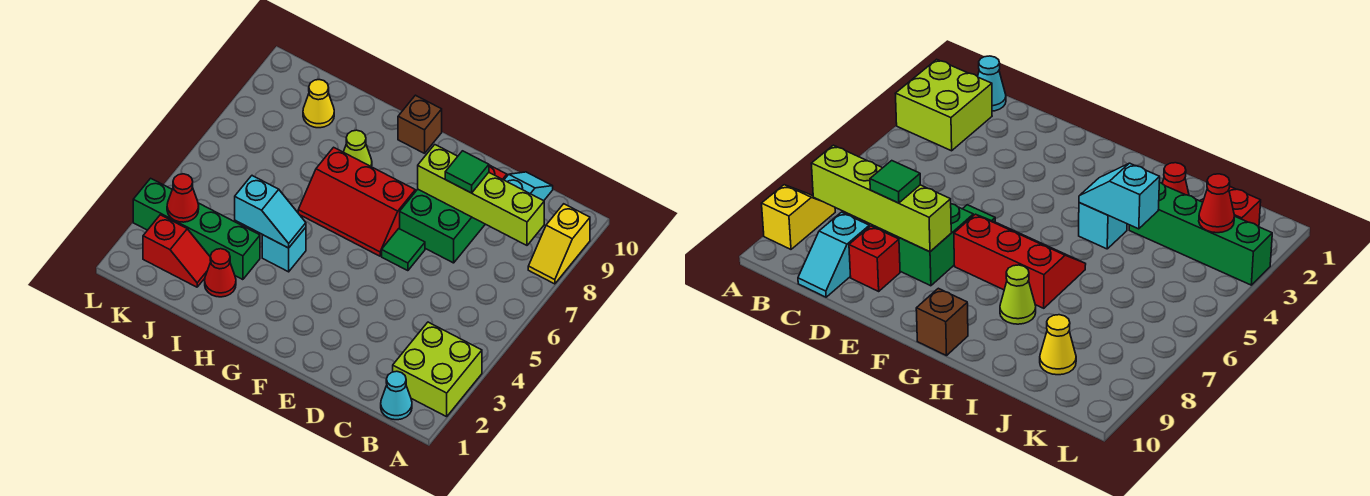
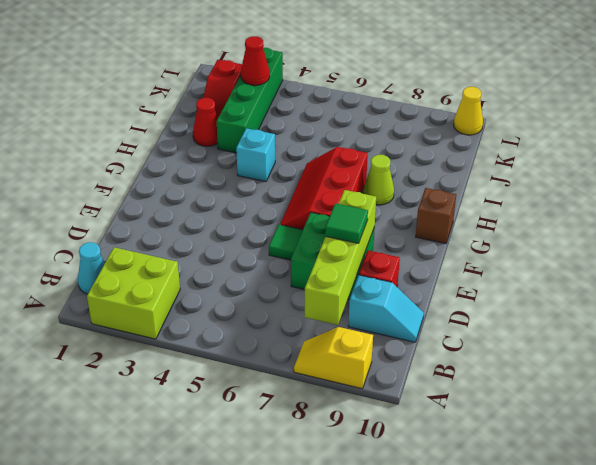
cyan slope H4:I4 level 2 top I -> none
yellow cone J9 level 1 -> yellow cone L10 level 1

